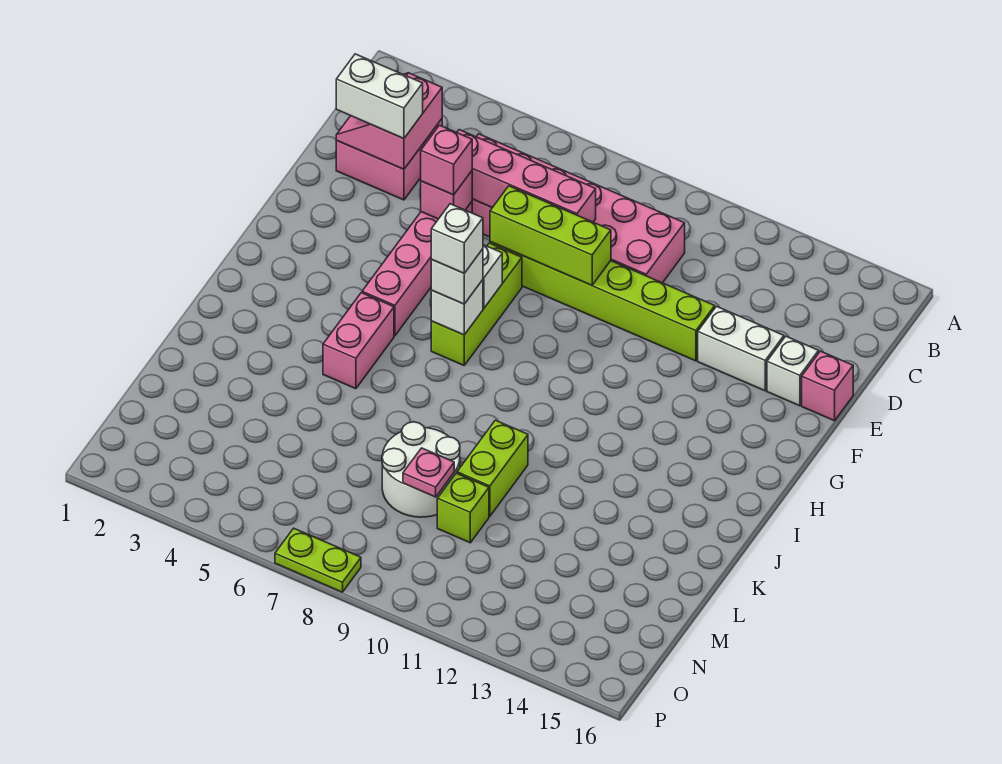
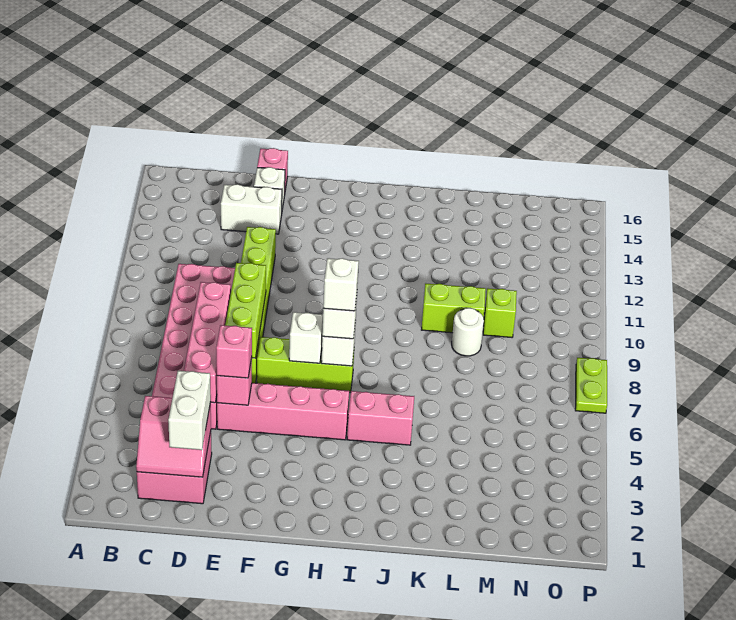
white brick E13:E14 level 1 -> white brick D14:E14 level 1
white round brick L8:M9 level 1 -> white round brick L9 level 1
pink plate M9 level 2 -> none

